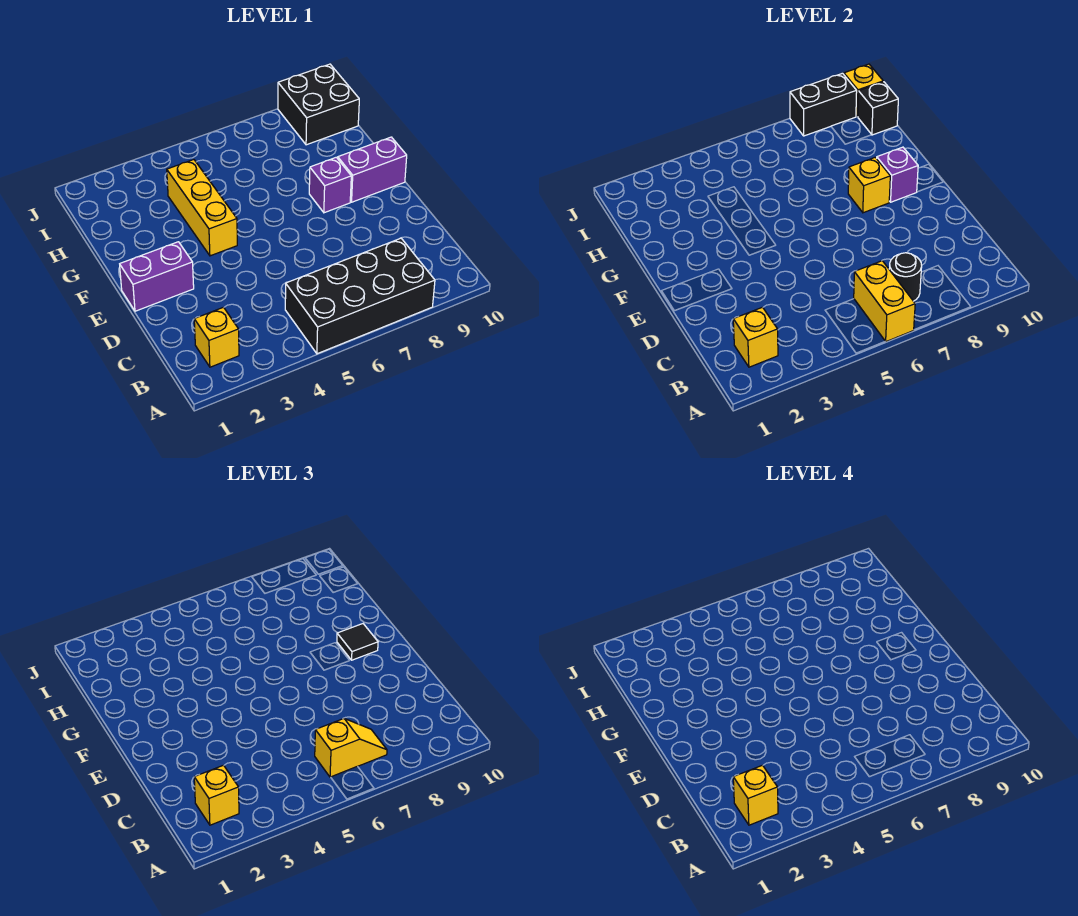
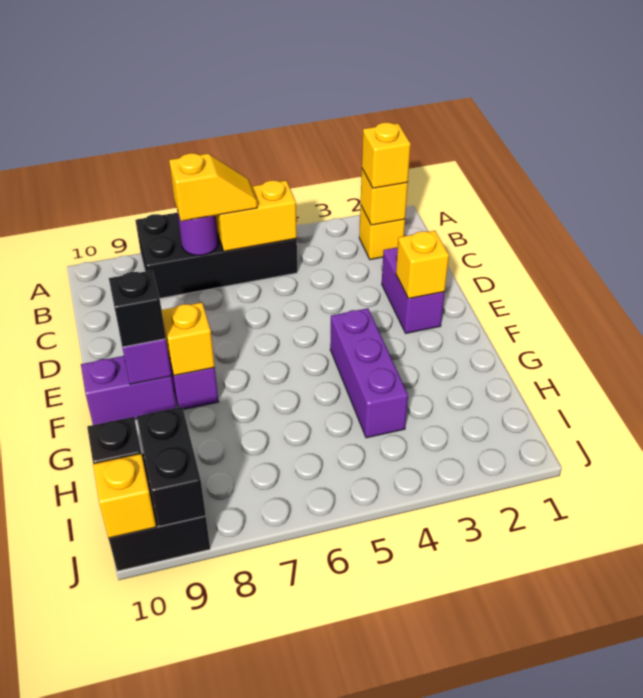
yellow brick A6:B6 level 2 -> yellow brick B5:B6 level 2
yellow brick B2 level 4 -> yellow brick E2 level 2
yellow slope B6:B7 level 3 top 6 -> yellow slope B6:B7 level 3 top 7
black round brick B7 level 2 -> purple round brick B7 level 2
purple brick E1:E2 level 1 -> purple brick D2:E2 level 1
yellow brick F4:H4 level 1 -> purple brick F4:H4 level 1
black tile F9 level 3 -> black brick F9 level 3
black brick J8:J9 level 2 -> black brick I9:J9 level 2

